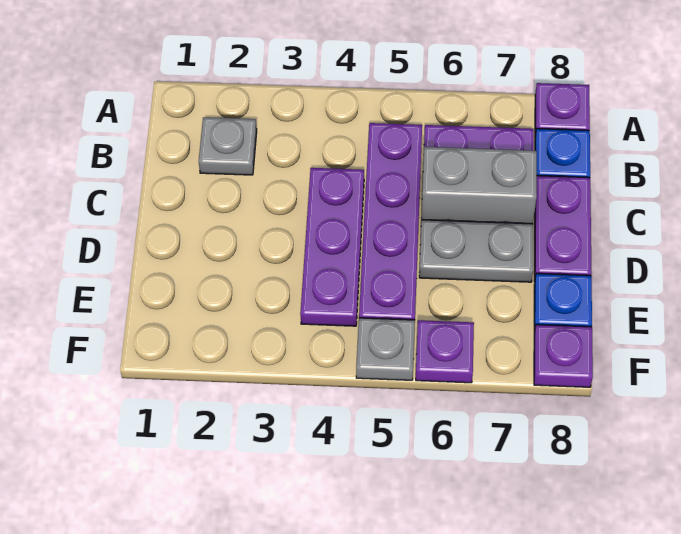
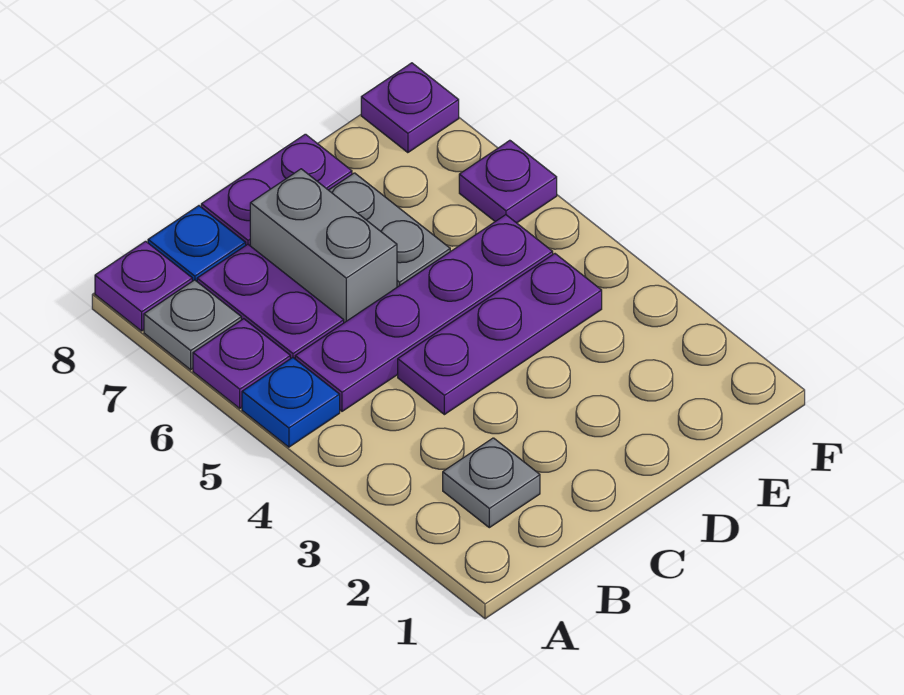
none -> purple plate A6 level 1
blue plate E8 level 1 -> blue plate A5 level 1
grey plate F5 level 1 -> grey plate A7 level 1

